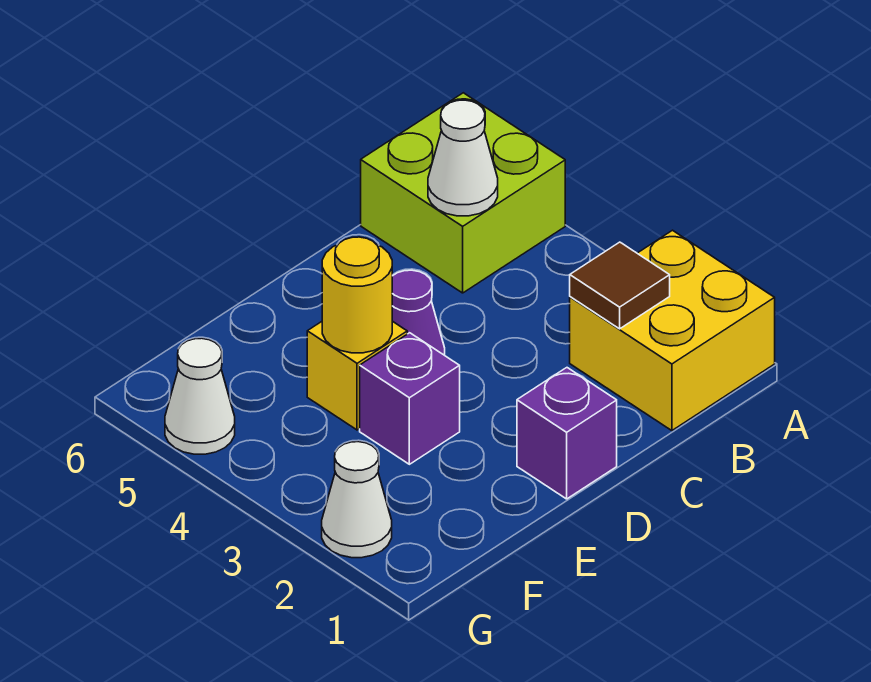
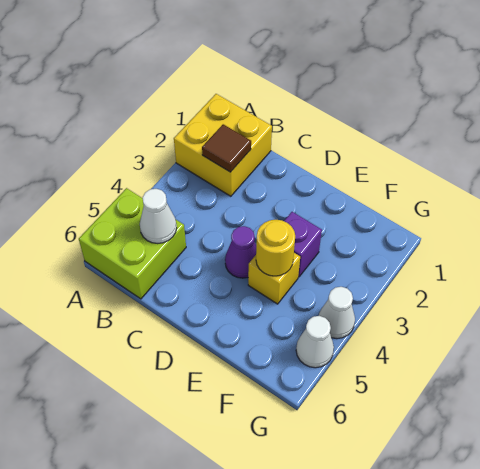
purple brick D1 level 1 -> none
white cone G2 level 1 -> white cone G4 level 1

